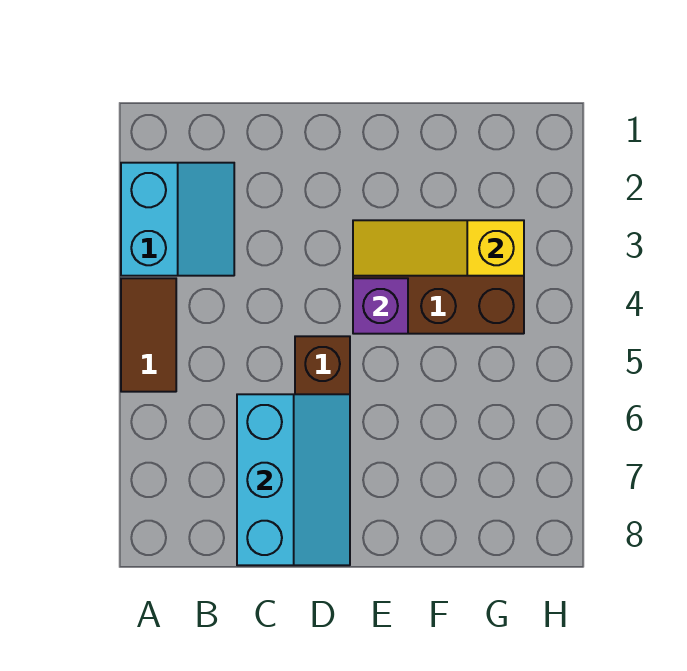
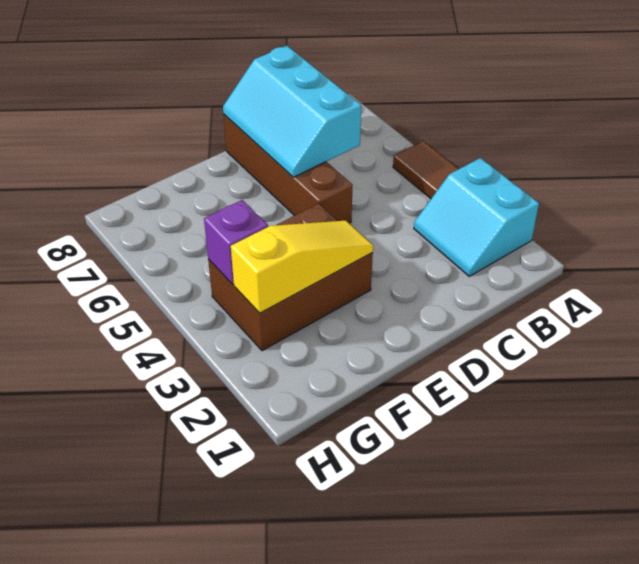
purple brick E4 level 2 -> purple brick G4 level 2

